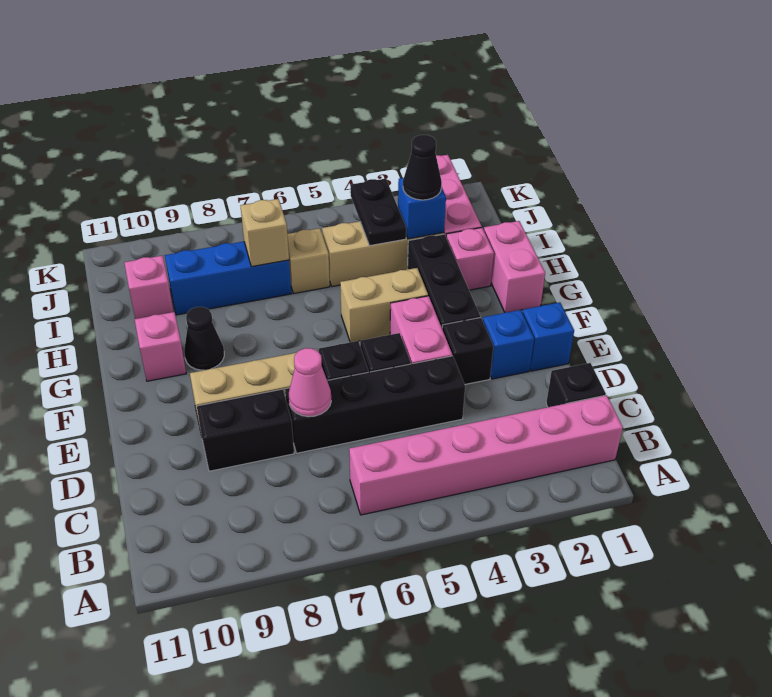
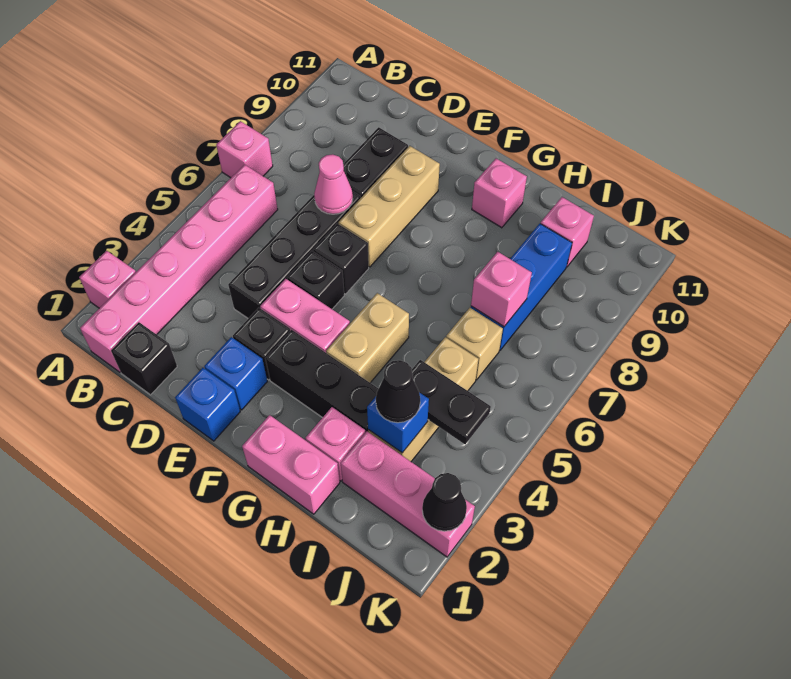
none -> pink brick A2 level 1
none -> pink brick A7 level 1
black cone G9 level 1 -> black cone K2 level 2
tan brick I7 level 2 -> pink brick I7 level 2

